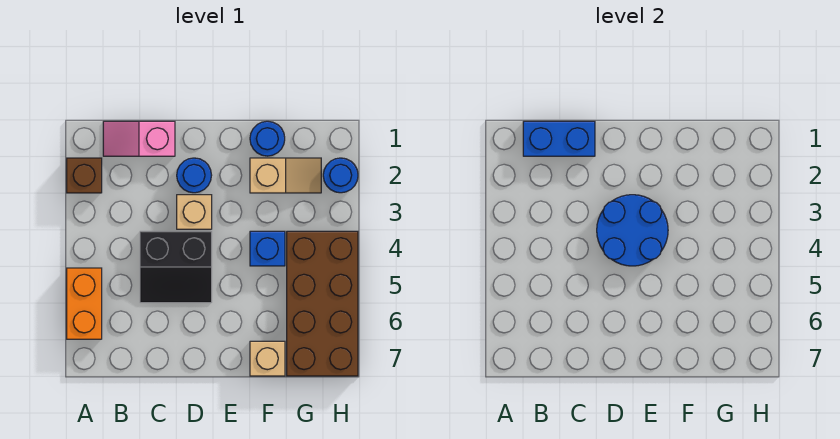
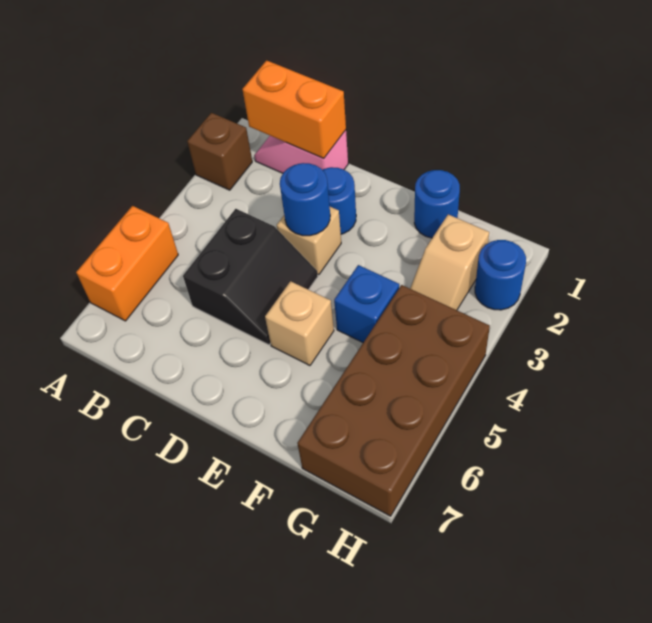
blue brick B1:C1 level 2 -> orange brick B1:C1 level 2
black slope C4:D5 level 1 top 4 -> black slope C4:D5 level 1 top C
blue round brick D3:E4 level 2 -> blue round brick D3 level 2
tan slope F2:G2 level 1 top F -> tan slope G2:G3 level 1 top 2
tan brick F7 level 1 -> tan brick E5 level 1

